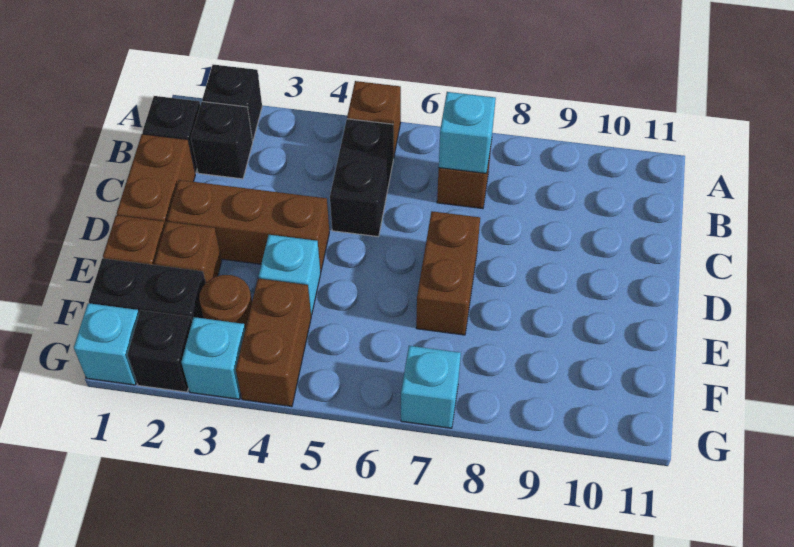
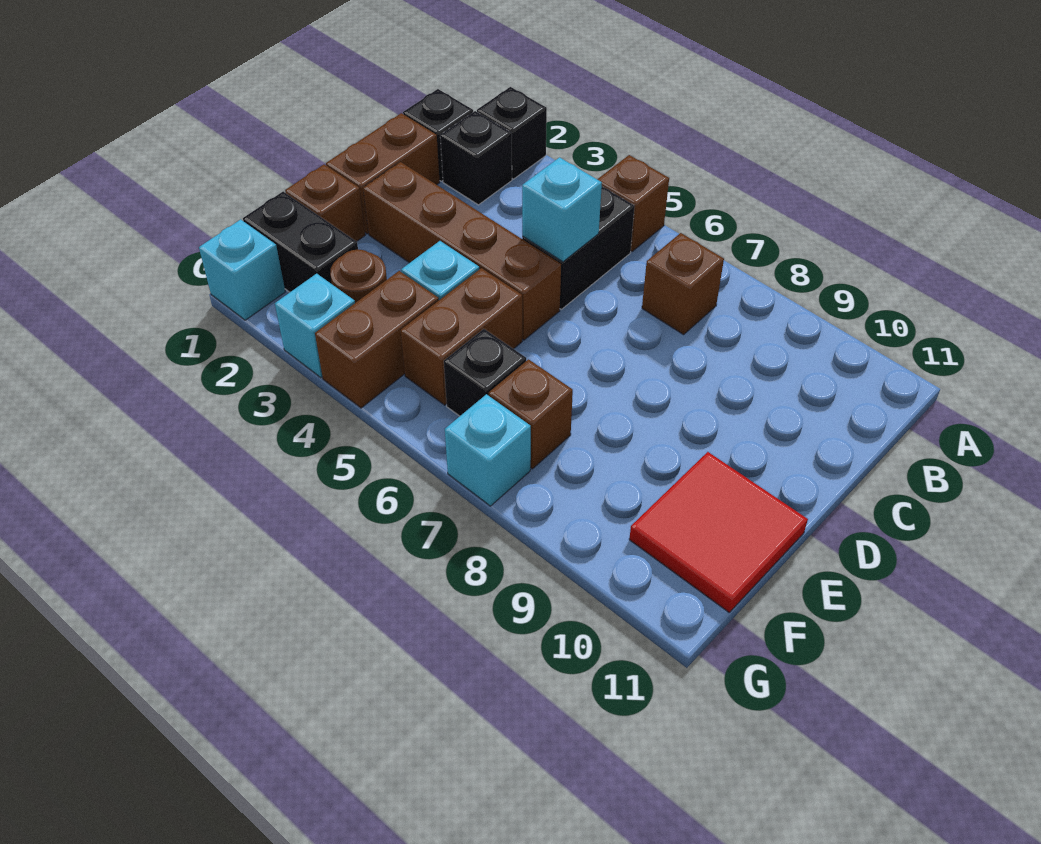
cyan brick B7 level 2 -> cyan brick C5 level 2
brown brick D2:D4 level 1 -> brown brick D2:D5 level 1
brown brick D7:E7 level 1 -> brown brick E5:F5 level 1
brown brick E2 level 1 -> brown brick F7 level 1
none -> red tile E10:F11 level 1
black brick G2 level 1 -> black brick F6 level 1

